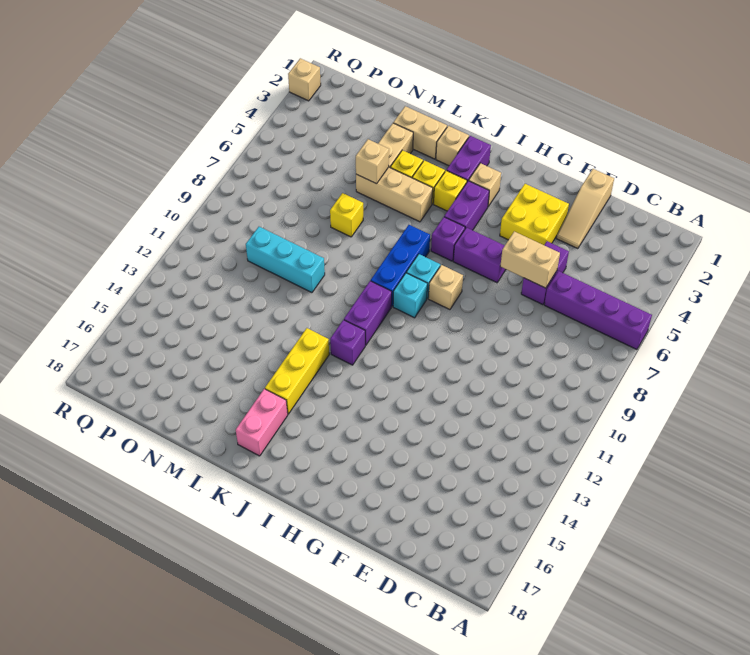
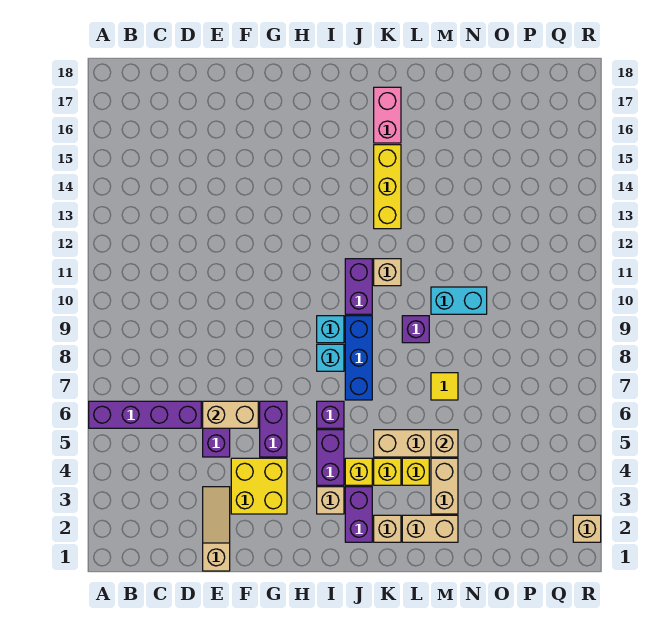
purple brick G6:H6 level 1 -> purple brick G5:G6 level 1
tan brick H8 level 1 -> tan brick K11 level 1
purple brick J12 level 1 -> purple brick L9 level 1
yellow brick M7 level 1 -> yellow tile M7 level 1
cyan brick M10:O10 level 1 -> cyan brick M10:N10 level 1

